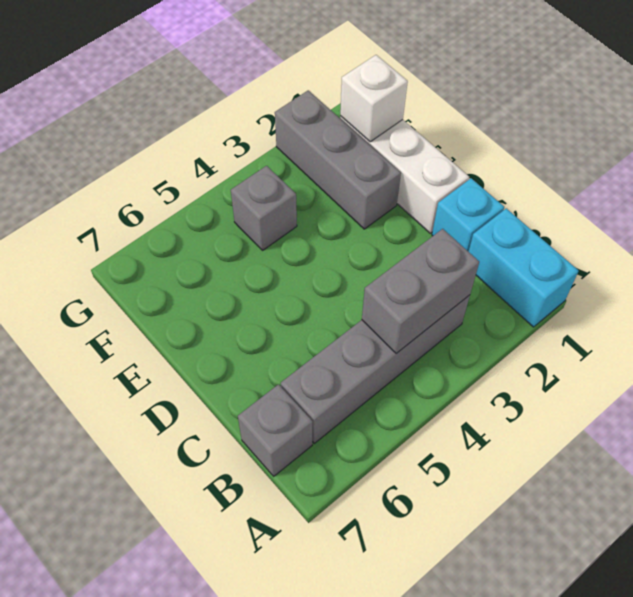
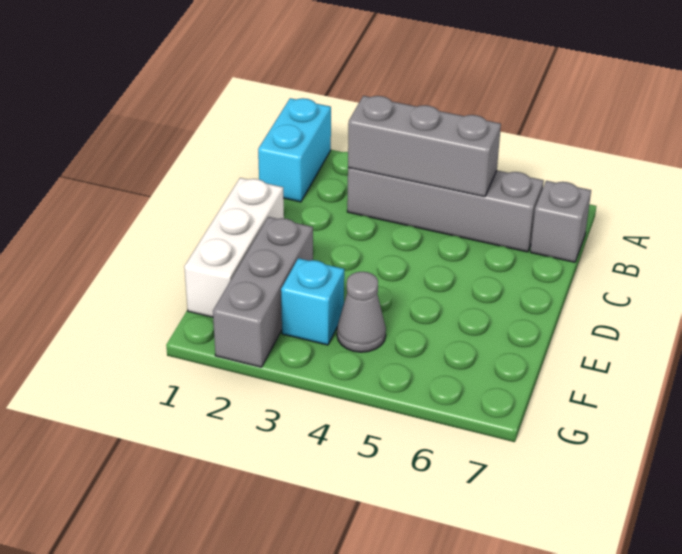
grey brick B3:B4 level 2 -> grey brick B3:B5 level 2
cyan brick C1 level 1 -> cyan brick F3 level 1
white brick F1 level 2 -> none
grey brick F4 level 1 -> grey cone F4 level 1

